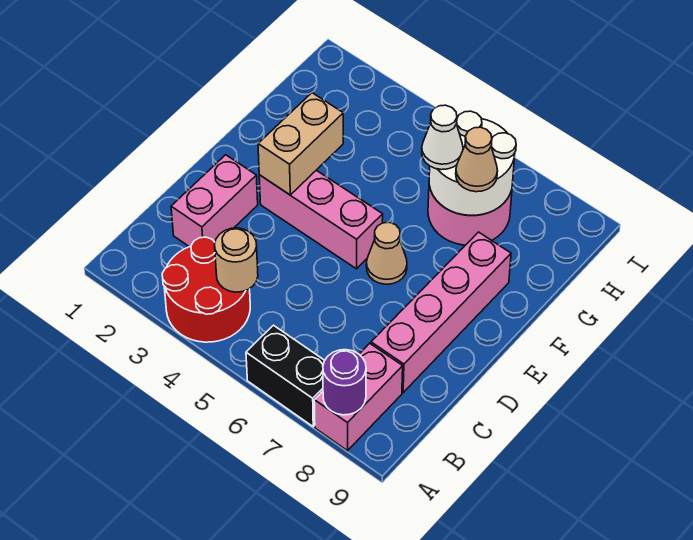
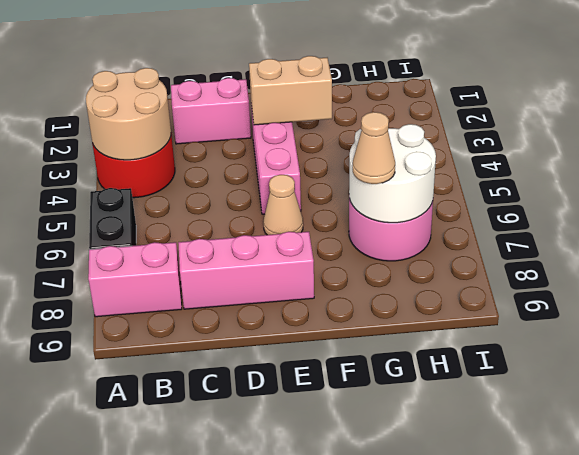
purple round brick A8 level 2 -> none
tan round brick B4 level 2 -> tan round brick A3:B4 level 2
pink brick C8:F8 level 1 -> pink brick C8:E8 level 1
white cone G6 level 3 -> none

